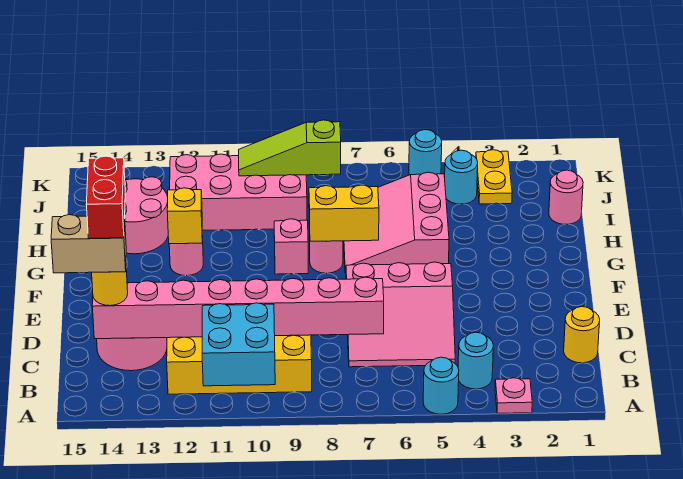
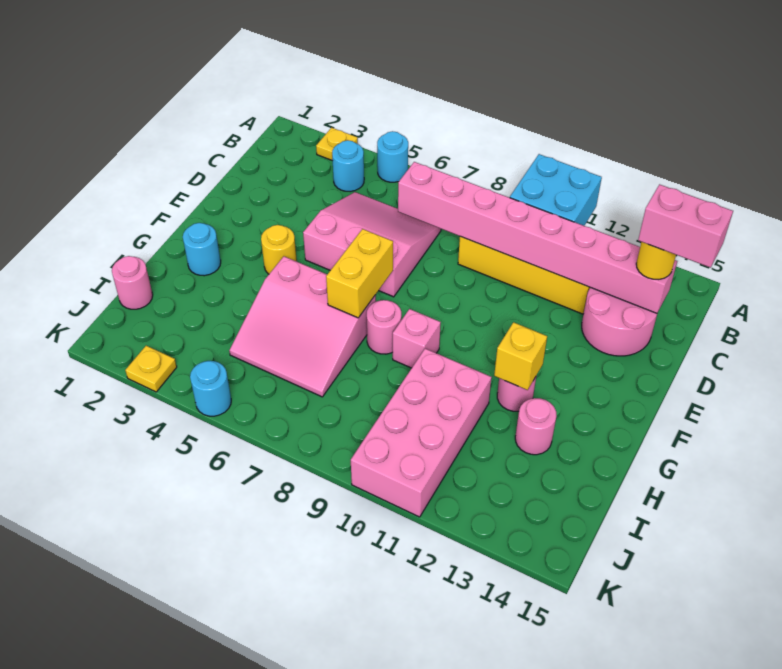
pink plate A3 level 1 -> yellow plate A3 level 1
yellow round brick C1 level 1 -> yellow round brick F4 level 1
tan brick C14:C15 level 4 -> pink brick C14:C15 level 4
red brick C14:D14 level 5 -> none
pink slope G5:I7 level 1 top 5 -> pink slope G5:I7 level 1 top G
yellow brick G7:G8 level 2 -> yellow brick F7:G7 level 2
pink round brick H13:I14 level 1 -> pink round brick H13 level 1
pink brick I9:J12 level 1 -> pink brick H10:K11 level 1
yellow plate J3:K3 level 1 -> yellow plate K3 level 1
cyan round brick J4 level 1 -> cyan round brick G2 level 1
lime slope J8:J10 level 2 top 8 -> none

